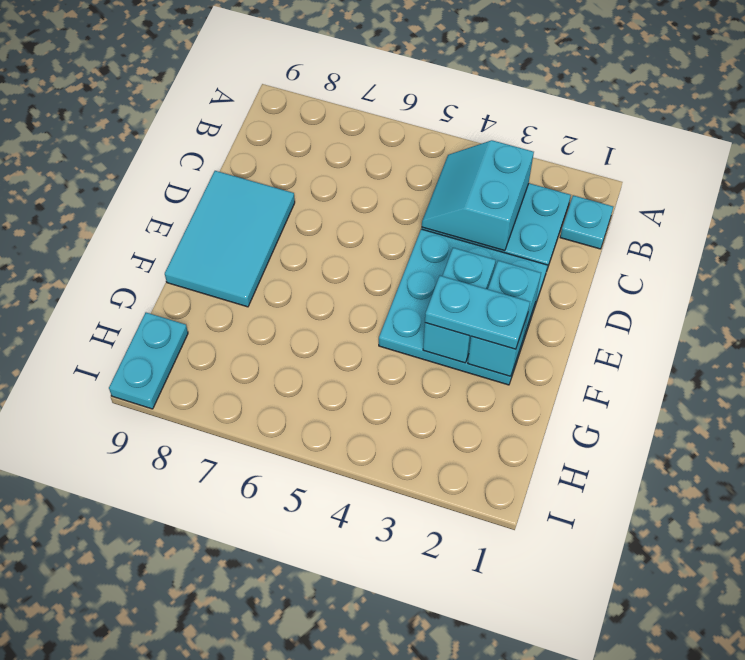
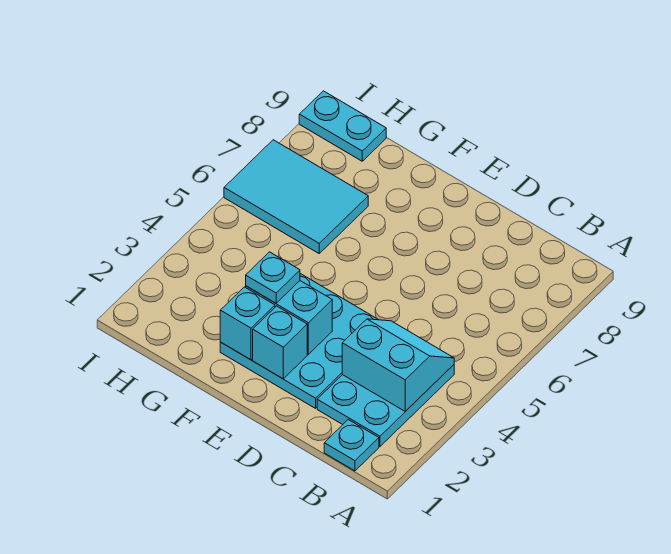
cyan tile D8:F9 level 1 -> cyan tile G6:I7 level 1
cyan plate F2:F3 level 3 -> cyan plate F3 level 3

